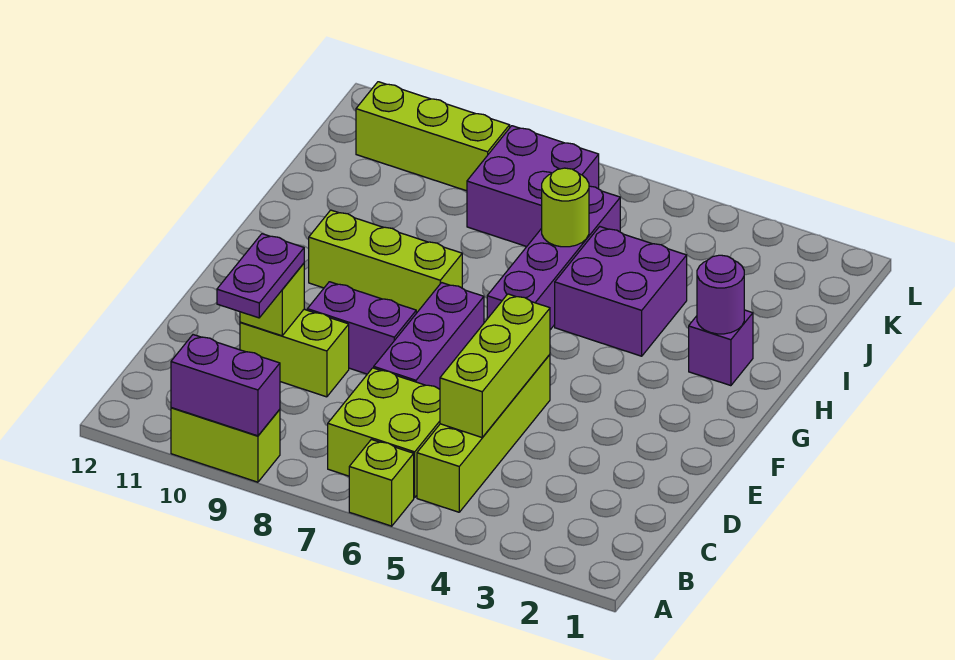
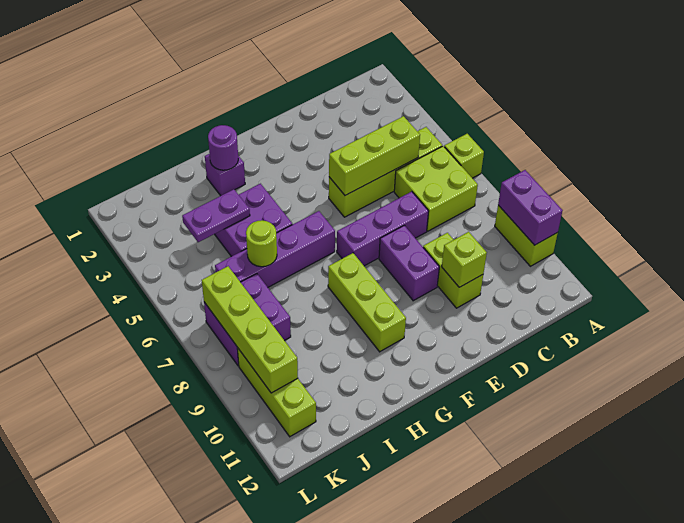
purple plate C10:D10 level 3 -> purple plate I4:J4 level 2
none -> lime brick K7:K10 level 2

